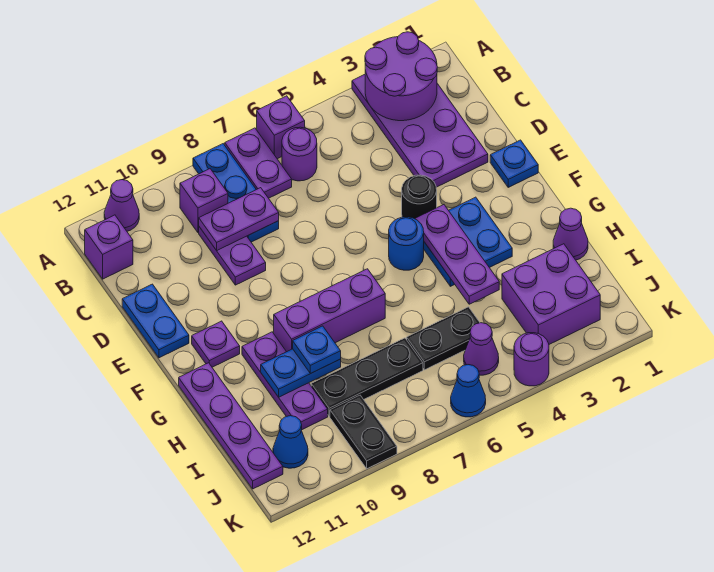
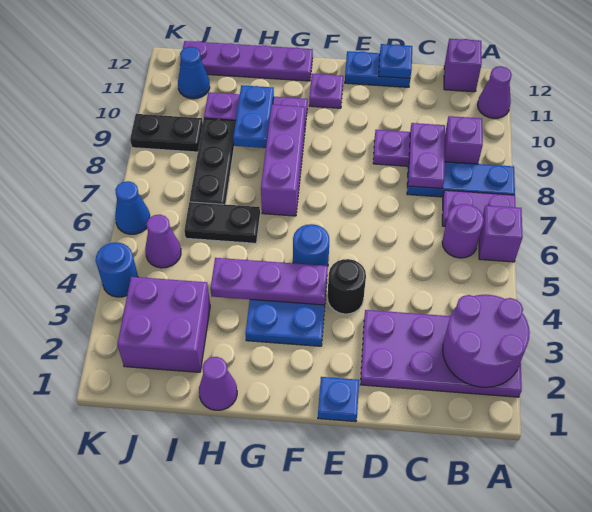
blue plate H9 level 3 -> blue plate D12 level 2
black plate I5:I6 level 1 -> black plate H6:I6 level 1
purple round brick K4 level 1 -> blue round brick K4 level 1

